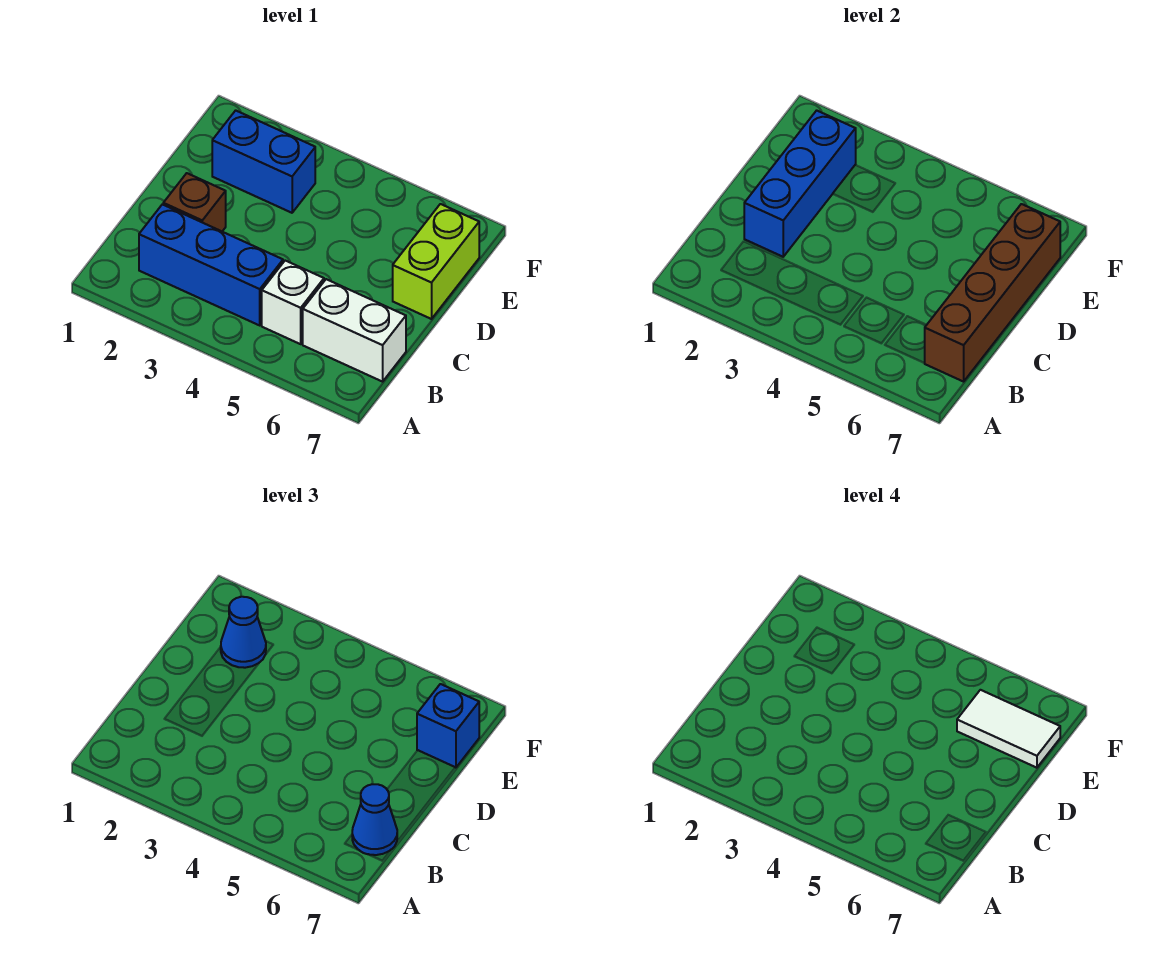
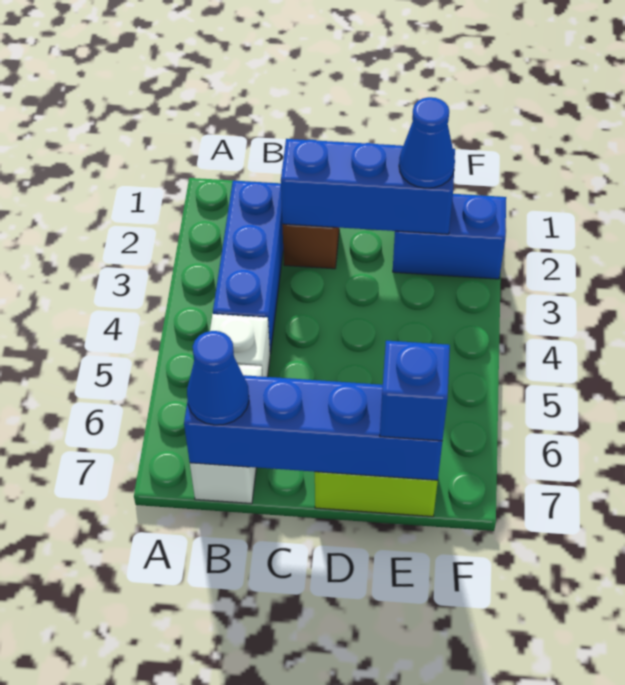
brown brick B7:E7 level 2 -> blue brick B7:E7 level 2
blue brick E2:E3 level 1 -> blue brick E2:F2 level 1
white tile E6:E7 level 4 -> none

